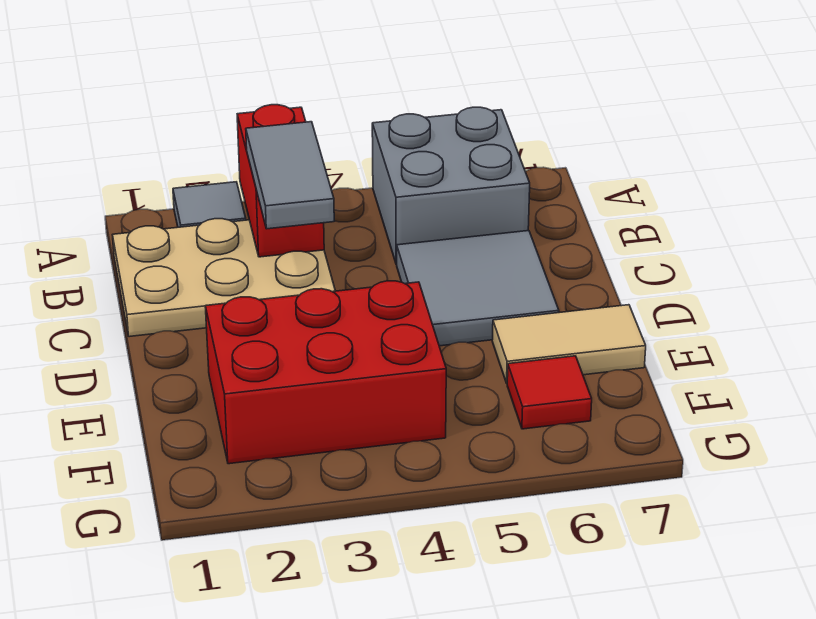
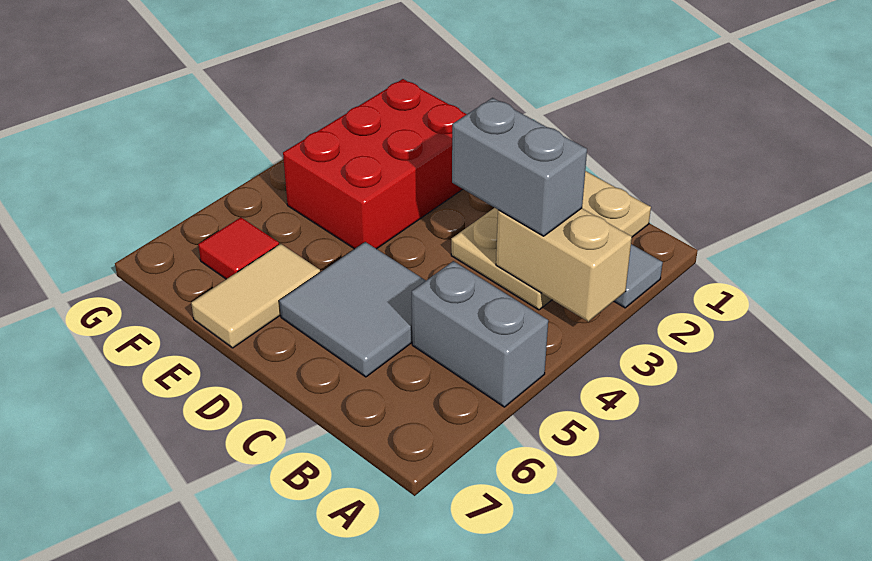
red brick A3:B3 level 2 -> tan brick A3:B3 level 2
grey brick A5:B6 level 1 -> grey brick A5:B5 level 1
grey tile B3:C3 level 3 -> grey brick B3:C3 level 3

